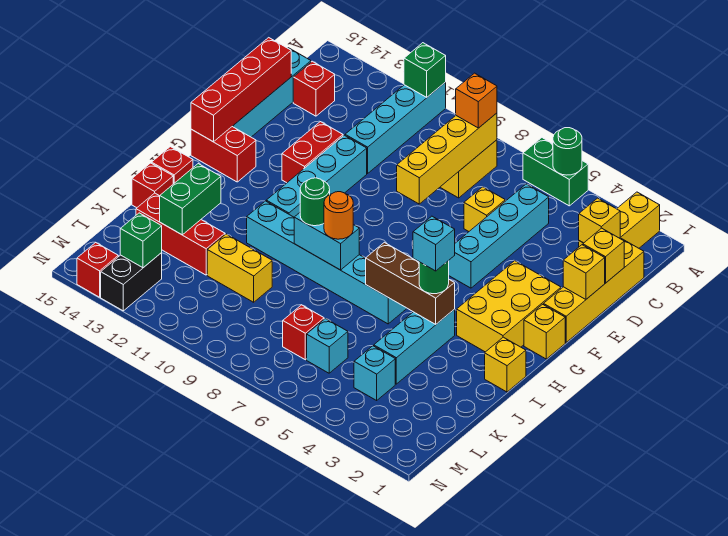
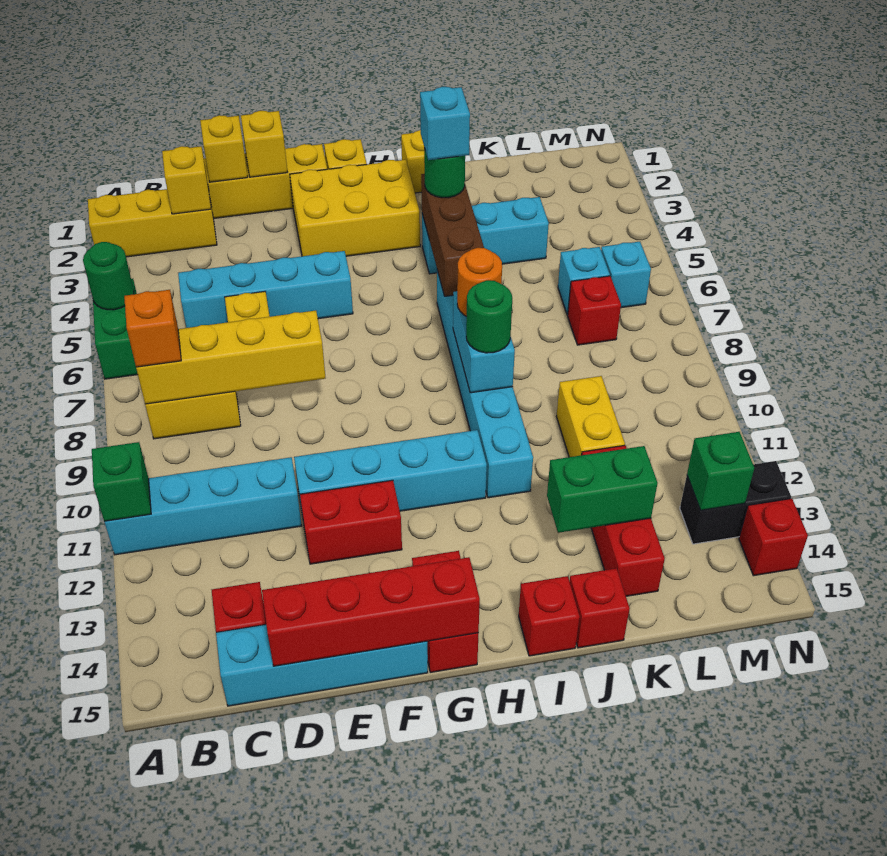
cyan brick L4 level 1 -> cyan brick M6 level 1

